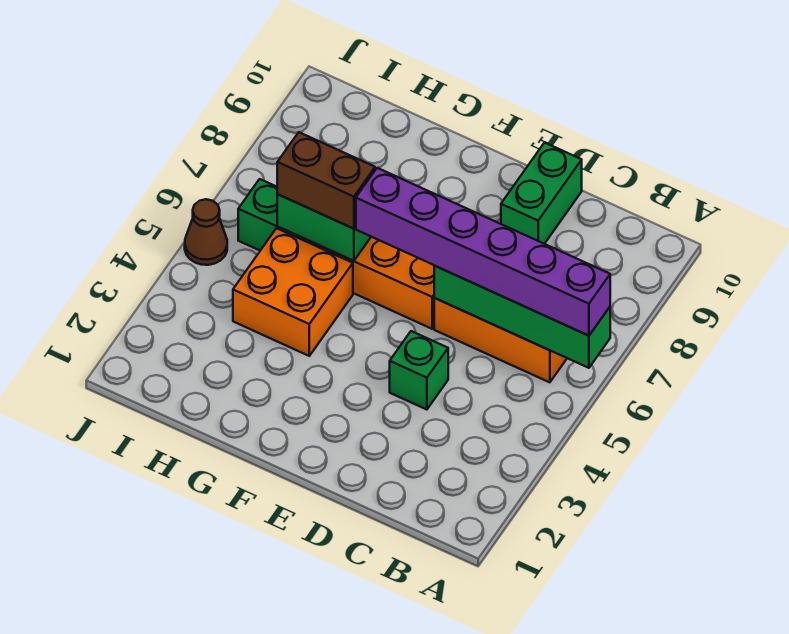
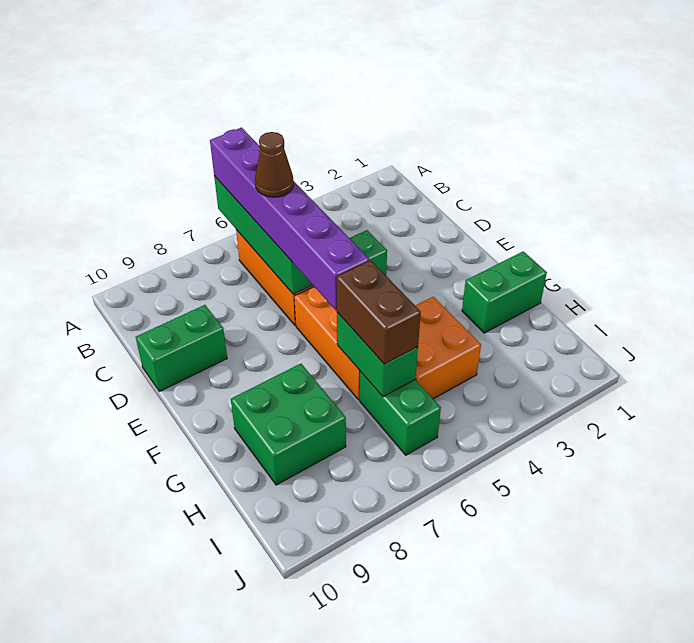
none -> green brick G1:G2 level 1
none -> green brick G8:H9 level 1
brown cone J5 level 1 -> brown cone C6 level 4

